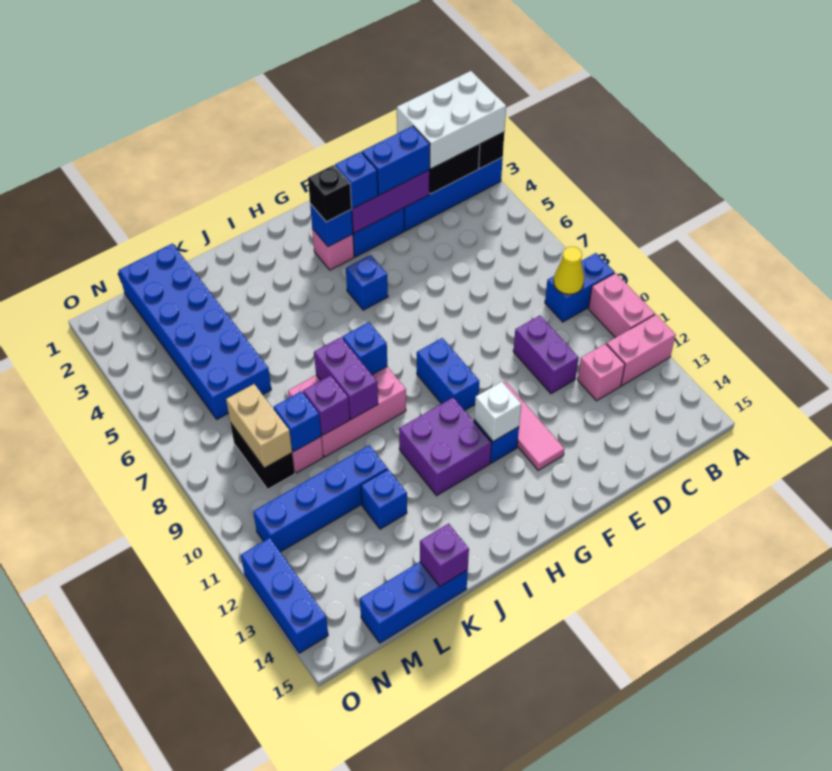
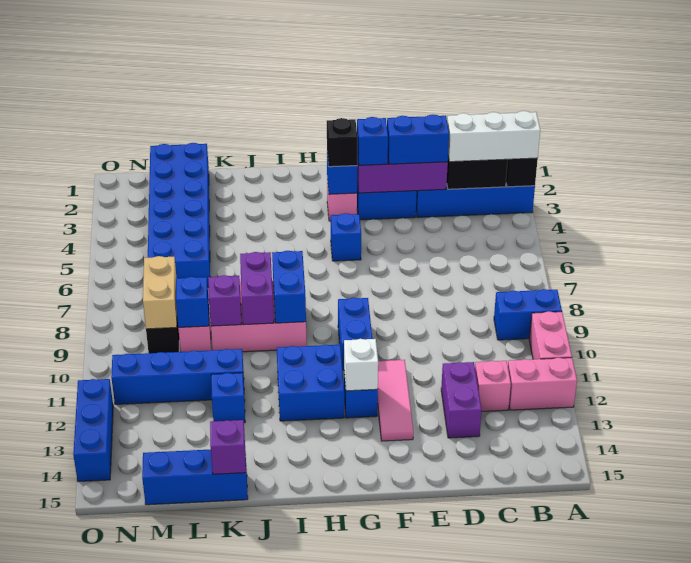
white brick A2:C3 level 3 -> white brick A3:C3 level 3
yellow cone B9 level 2 -> none
purple brick D10:D11 level 1 -> purple brick D12:D13 level 1
purple brick H11:I12 level 1 -> blue brick H11:I12 level 1
blue brick I8 level 2 -> blue brick I8:I9 level 2

